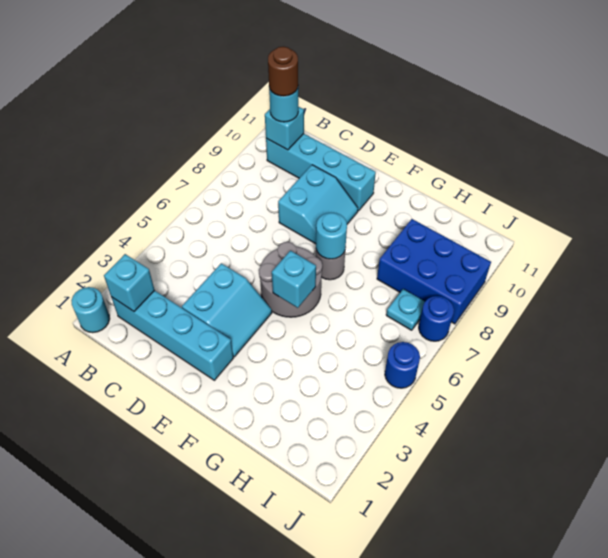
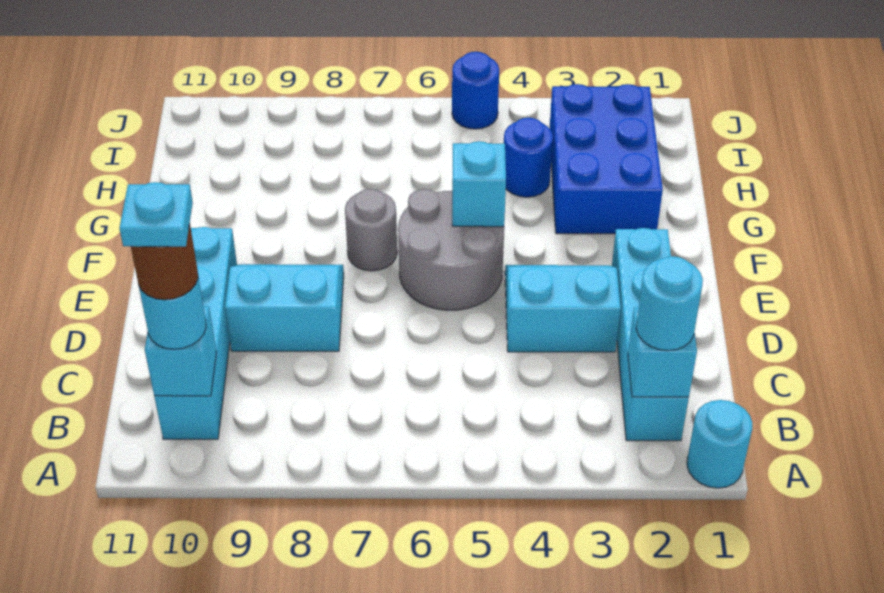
cyan round brick F7 level 2 -> cyan round brick B2 level 3
blue brick H8:J9 level 1 -> blue brick G2:I3 level 1
cyan plate I7 level 1 -> cyan plate B10 level 5
blue round brick J7 level 1 -> blue round brick H4 level 1

